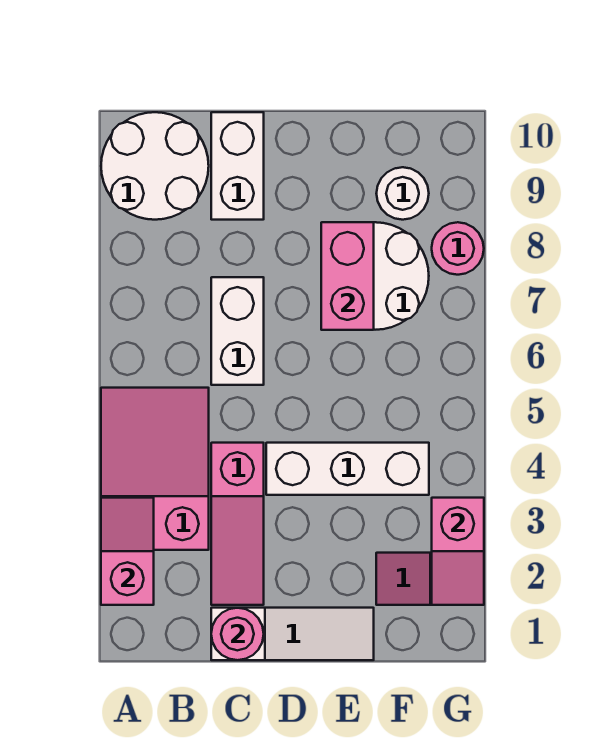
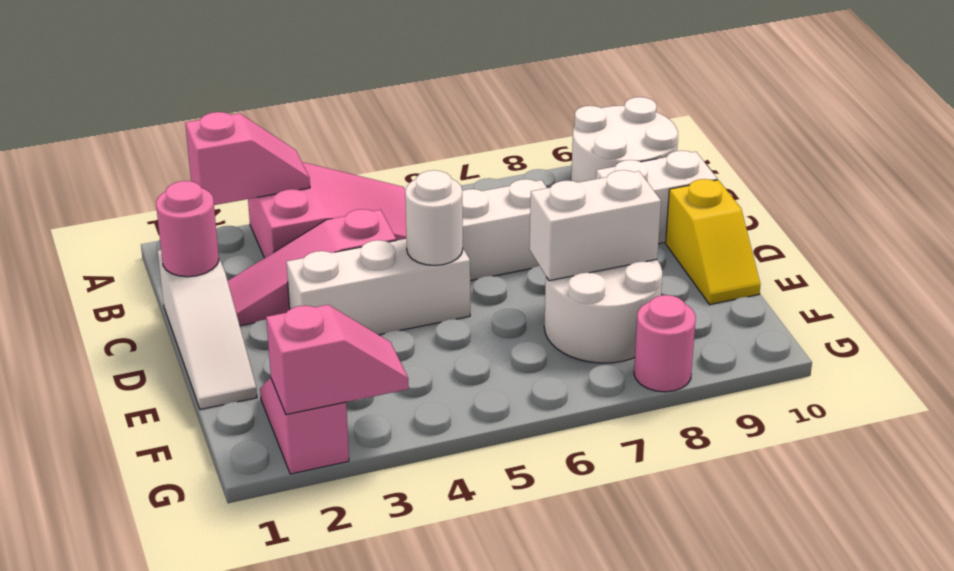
white brick D4:F4 level 1 -> white brick D3:D5 level 1
none -> yellow slope D10:E10 level 1 top D
pink brick E7:E8 level 2 -> white brick E7:E8 level 2
white round brick F9 level 1 -> white round brick D5 level 2
pink slope G2:G3 level 2 top 3 -> pink slope G2:G3 level 2 top 2

